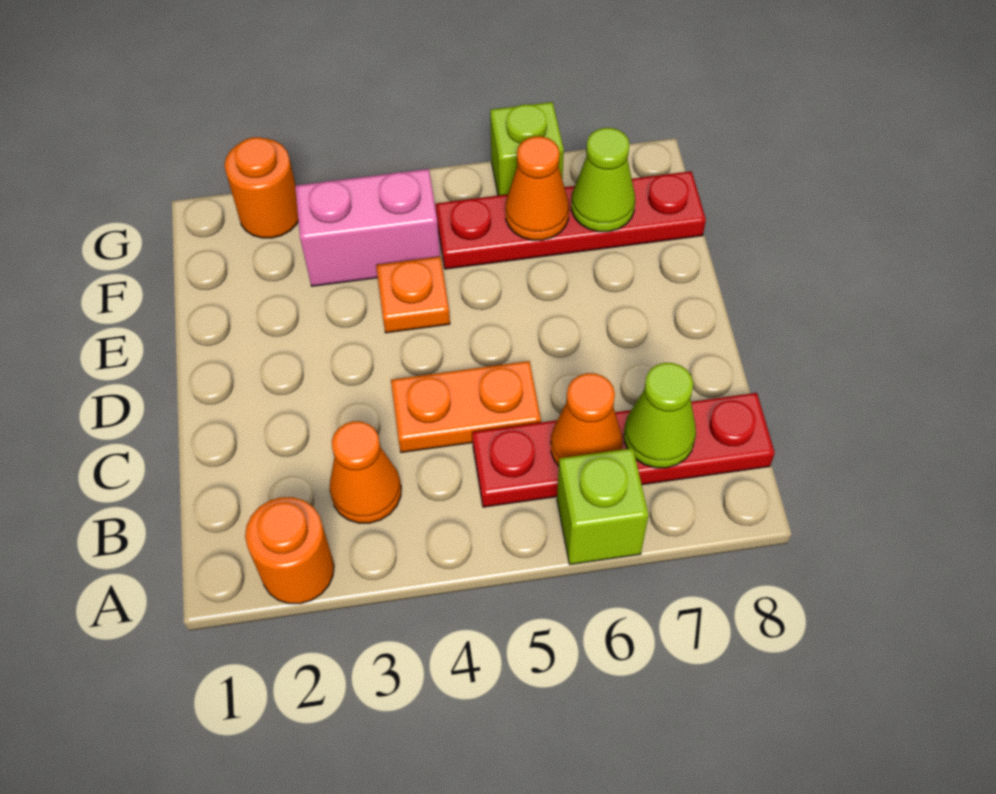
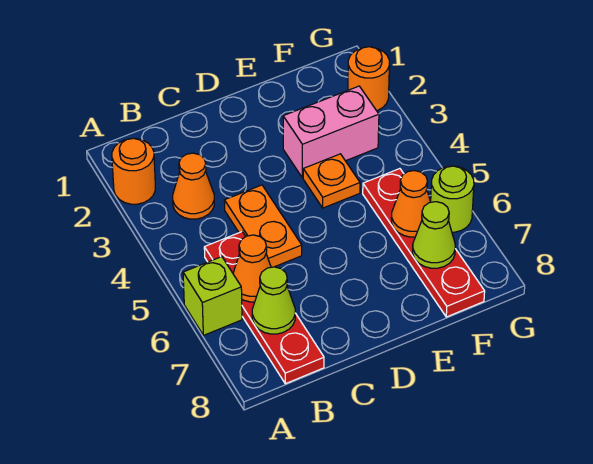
pink brick F3:F4 level 1 -> pink brick E3:F3 level 1
lime brick G6 level 1 -> lime round brick G6 level 1

